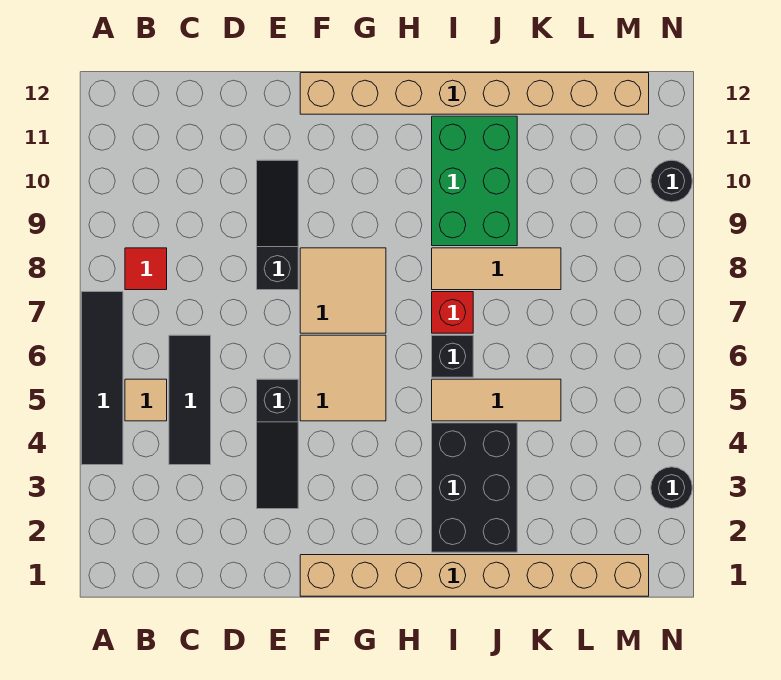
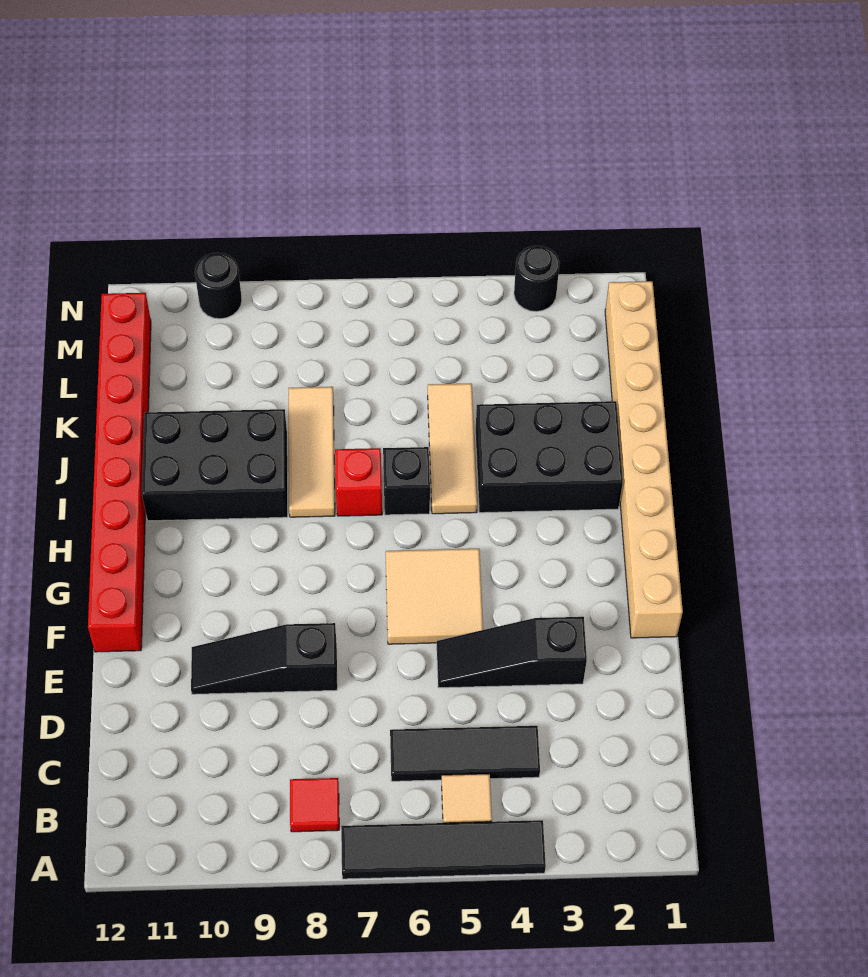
black slope E3:E5 level 1 top 5 -> black slope E3:E5 level 1 top 3
tan tile F7:G8 level 1 -> none
tan brick F12:M12 level 1 -> red brick F12:M12 level 1
green brick I9:J11 level 1 -> black brick I9:J11 level 1

